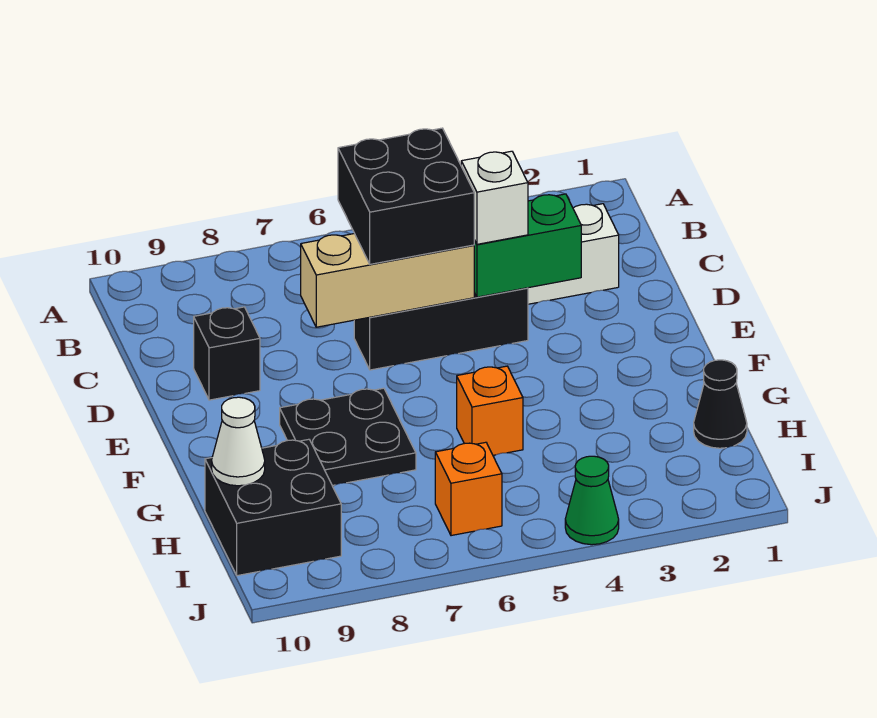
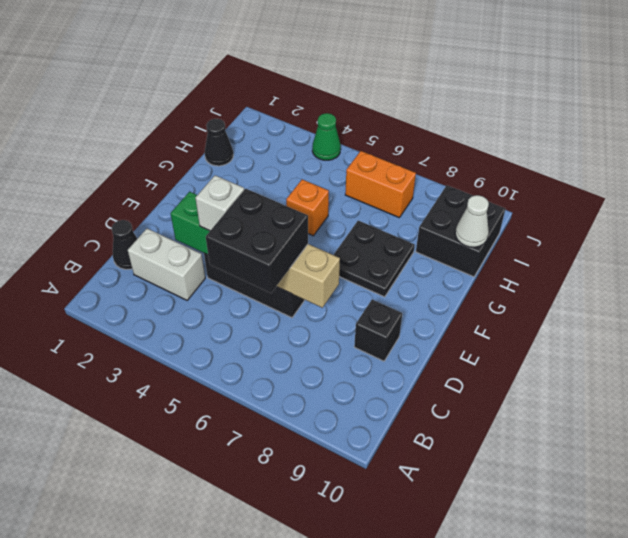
none -> black cone C1 level 1
orange brick I6 level 1 -> orange brick I6:I7 level 1

